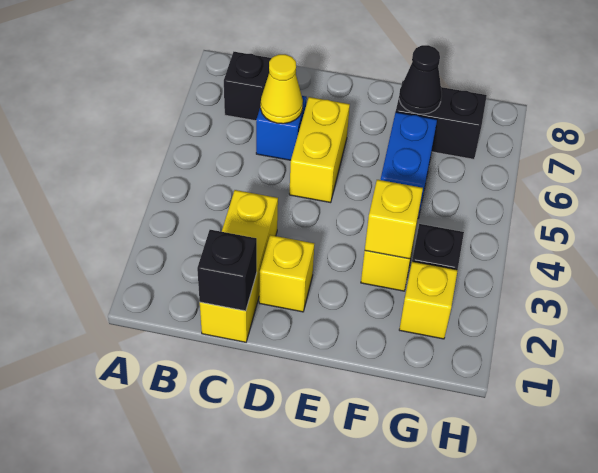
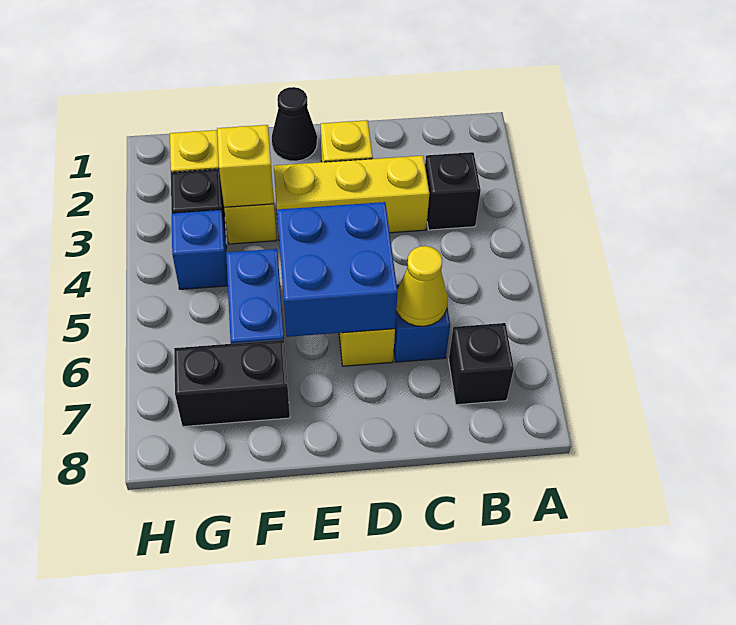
yellow brick C1:C3 level 1 -> yellow brick C3:E3 level 1
black brick C1 level 2 -> black brick B3 level 1
none -> blue brick D5:E6 level 2
black cone F7 level 2 -> black cone E1 level 1
none -> blue brick G4 level 1

